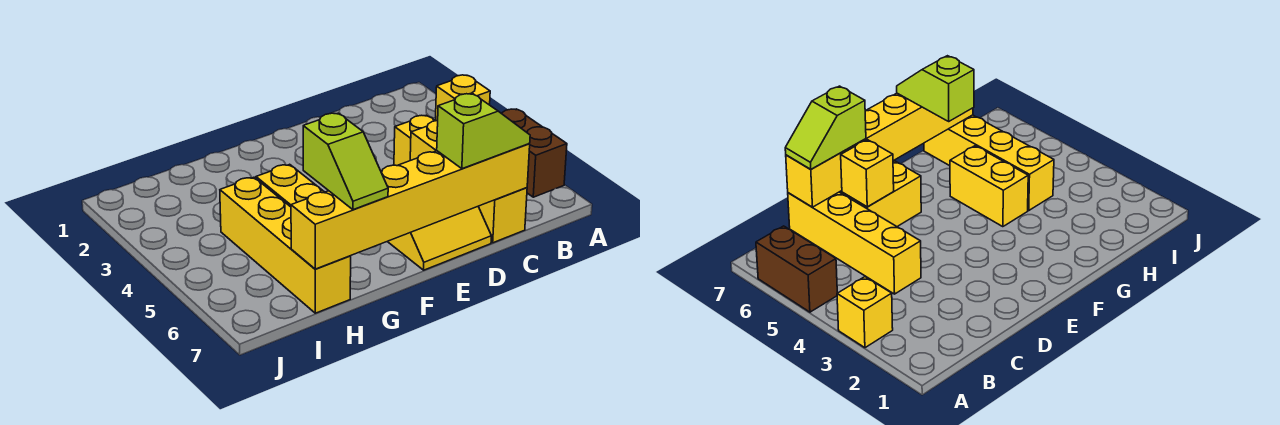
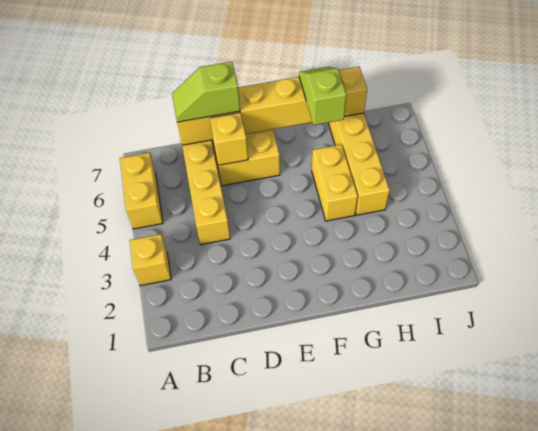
brown brick A5:A6 level 1 -> yellow brick A5:A6 level 1

